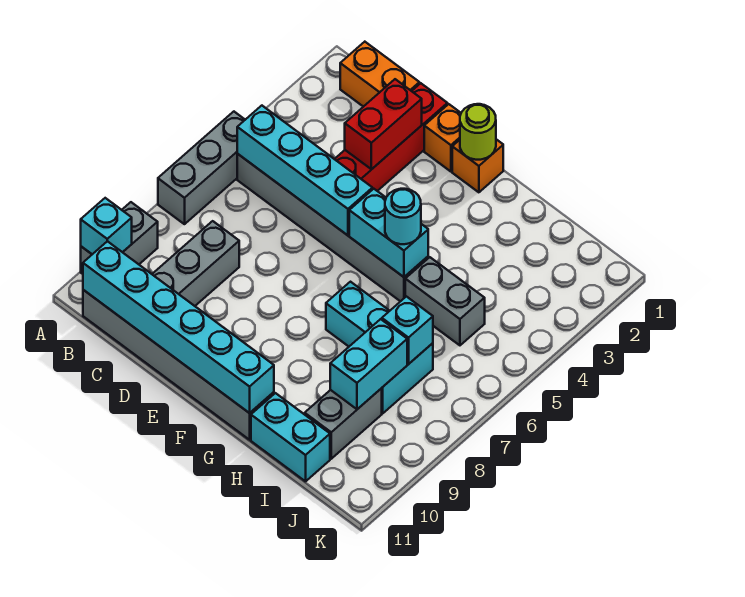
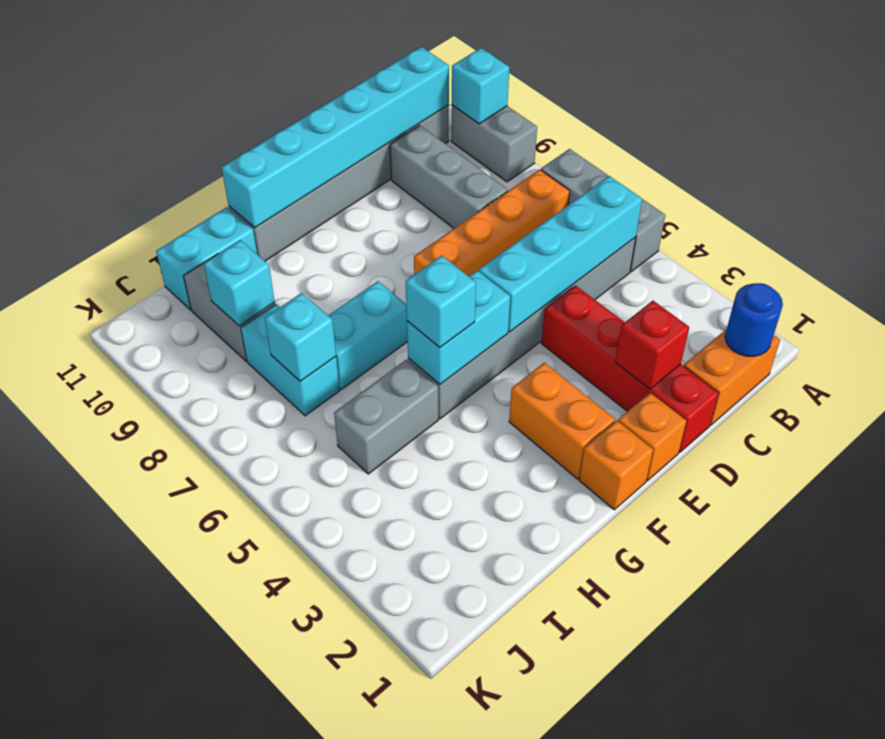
none -> blue round brick B1 level 2
none -> orange brick B7:E7 level 1
red brick D2:D3 level 2 -> red brick D2 level 2
lime round brick F1 level 2 -> none
none -> orange brick F2:F3 level 1
cyan round brick G5 level 3 -> cyan brick G5 level 3
cyan brick I8:I9 level 2 -> cyan brick I9 level 2

